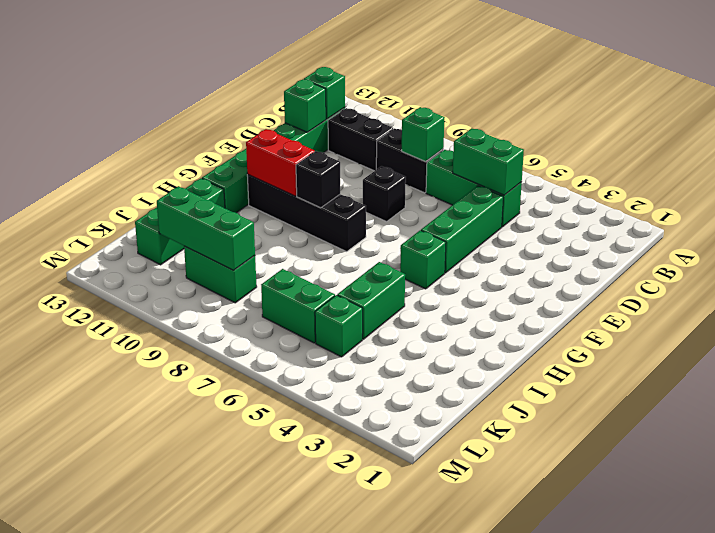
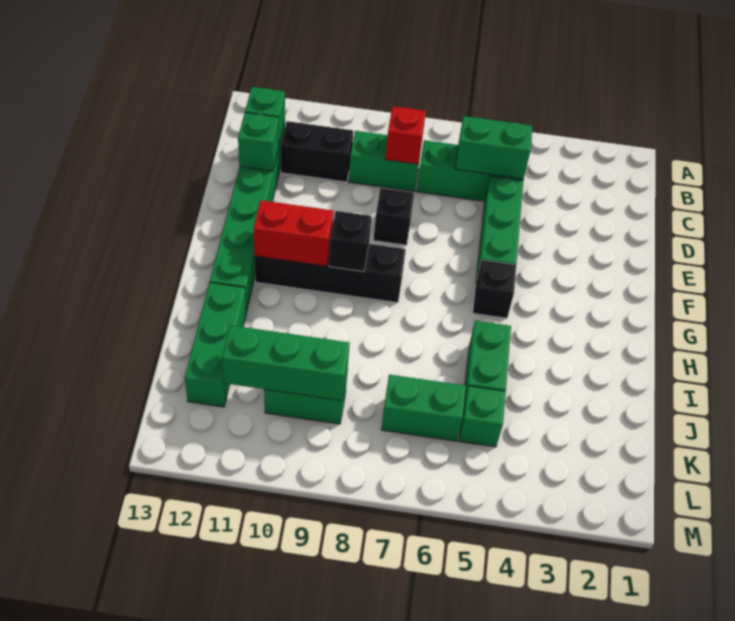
black brick C8:C9 level 1 -> green brick C8:C9 level 1
green brick C8 level 2 -> red brick C8 level 2
green brick G5 level 1 -> black brick G5 level 1

